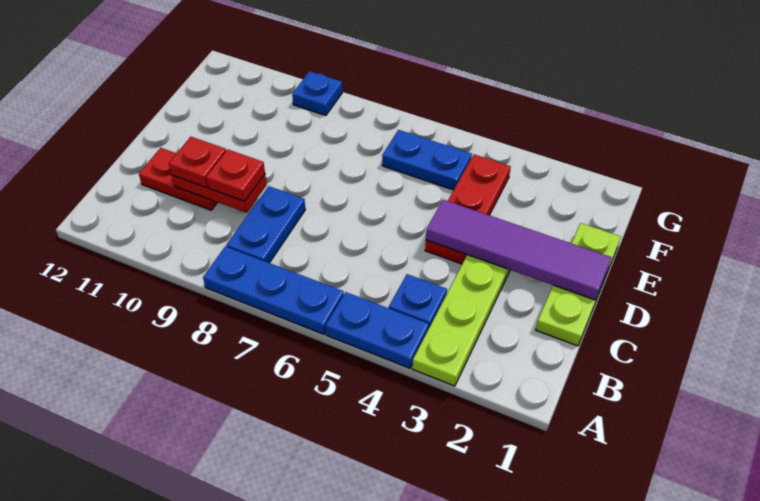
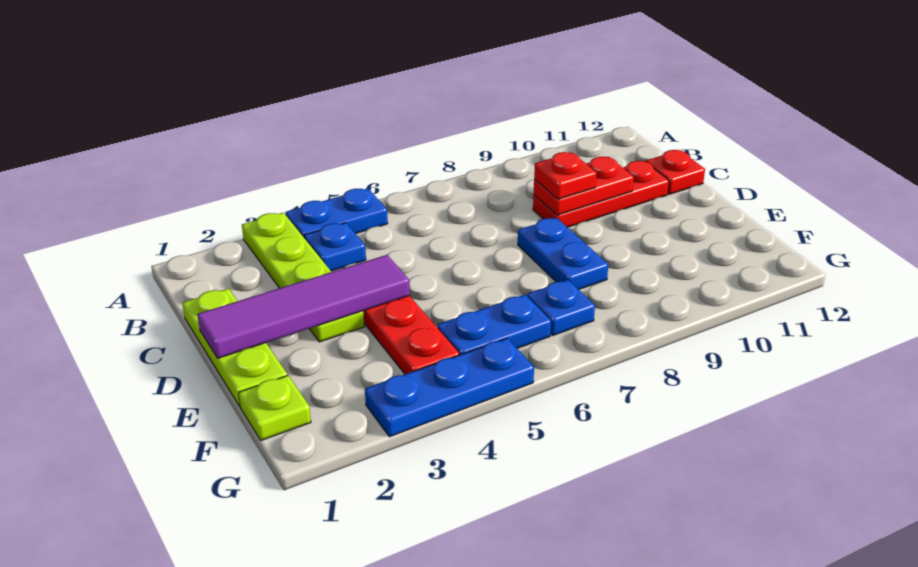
blue plate A6:A8 level 1 -> blue plate G3:G5 level 1
blue plate B8:C8 level 1 -> blue plate D8:E8 level 1
red plate C10:C11 level 1 -> red plate C9:C11 level 1
red plate C10 level 3 -> red plate C12 level 1
none -> lime plate F1 level 1
blue plate G9 level 1 -> blue plate F7 level 1

